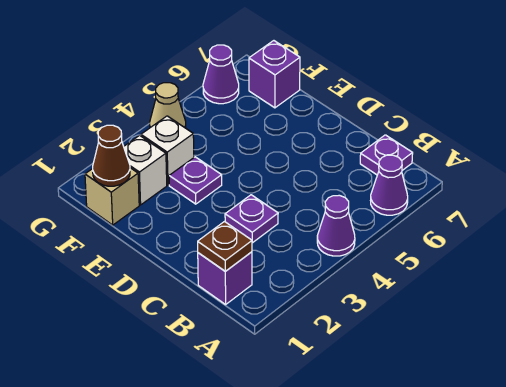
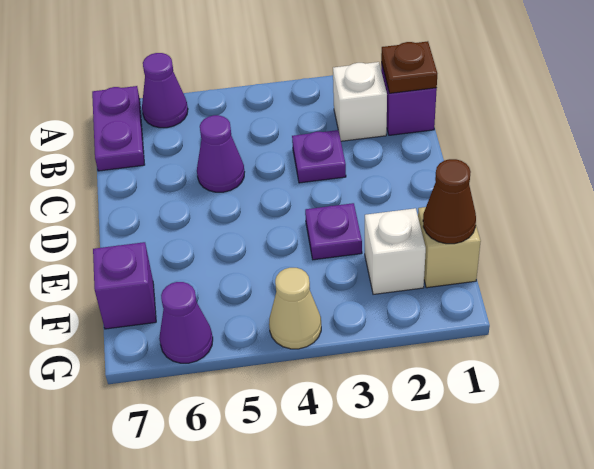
purple cone A4 level 1 -> purple cone C5 level 1
purple plate B7 level 1 -> purple plate A7:B7 level 1
white brick F3 level 1 -> white brick B2 level 1

